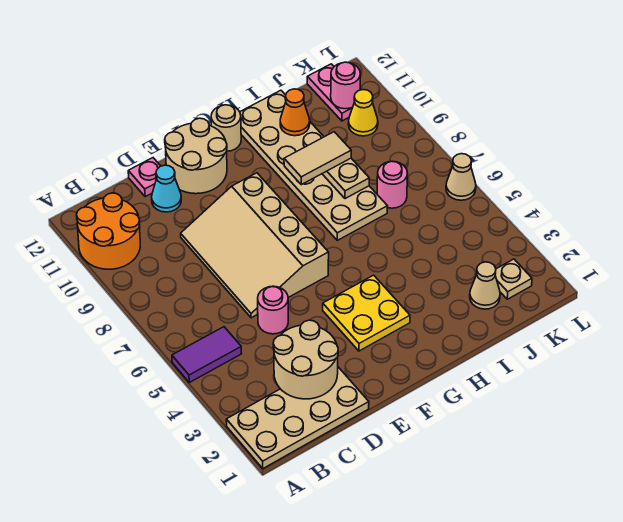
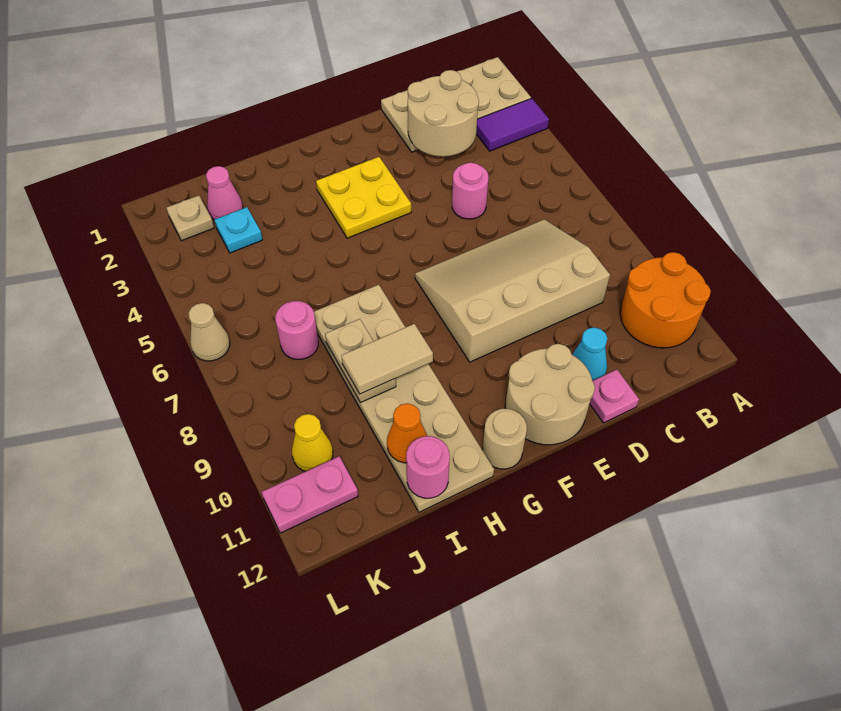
purple tile A5:B5 level 1 -> purple tile A3:B3 level 1
tan slope D6:F9 level 1 top F -> tan slope C7:F9 level 1 top 9
tan cone J2 level 1 -> pink cone J2 level 1
none -> cyan plate J3 level 1
pink plate K11:K12 level 1 -> pink plate K11:L11 level 1
pink round brick K11 level 2 -> pink round brick I12 level 2

